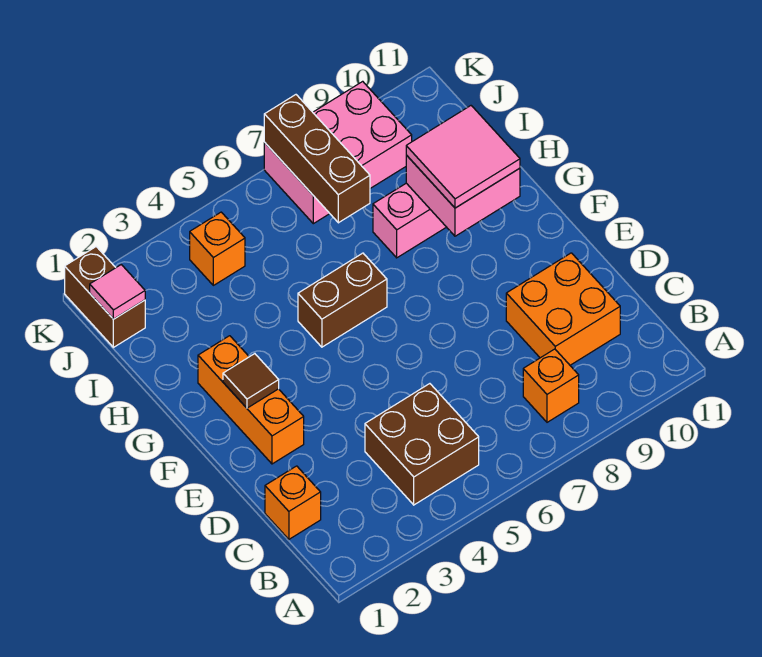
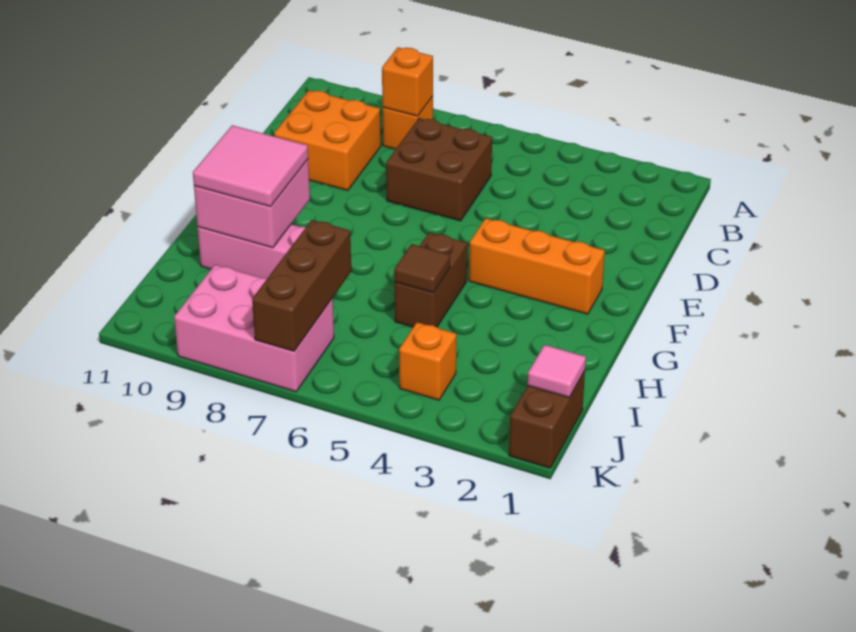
brown brick B4:C5 level 1 -> brown brick C6:D7 level 1
orange brick C1 level 1 -> orange brick B8 level 2
orange brick E2:G2 level 1 -> orange brick F2:F4 level 1
brown tile F2 level 2 -> brown tile H5 level 2
brown brick G5:G6 level 1 -> brown brick G5:H5 level 1

